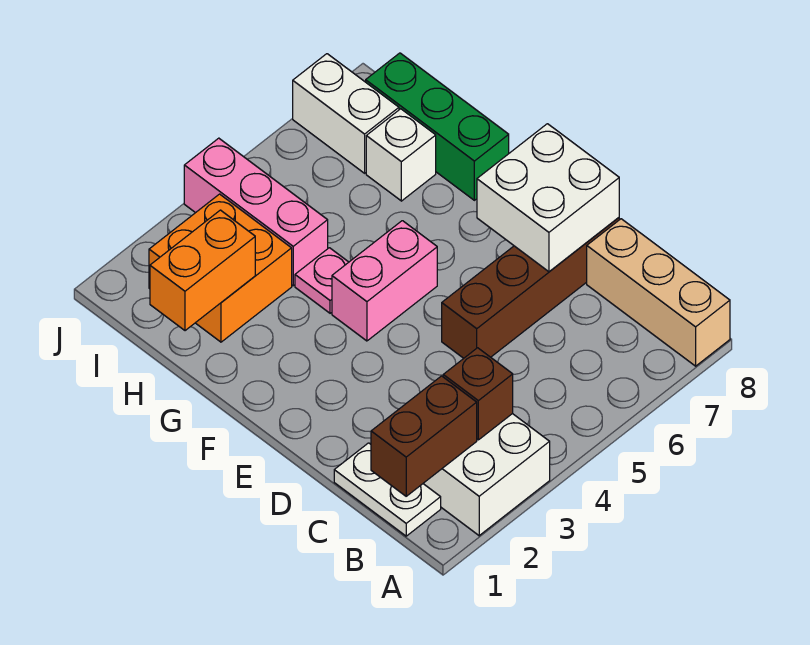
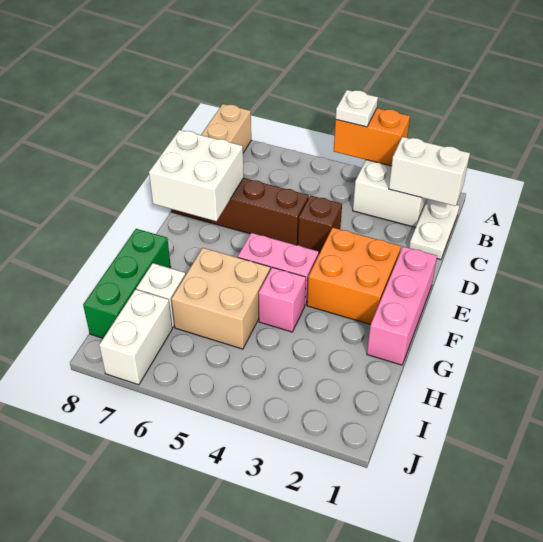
none -> white plate A4 level 3
brown brick B1:B2 level 2 -> white brick B1:B2 level 2
brown brick B3 level 2 -> brown brick D4 level 1
pink plate G4 level 1 -> pink brick G4 level 1
none -> tan brick G5:H6 level 1
orange brick H1:H2 level 2 -> orange brick A3:A4 level 2
orange brick H2:I3 level 1 -> orange brick E2:F3 level 1
pink brick H4:J4 level 1 -> pink brick E1:G1 level 1

